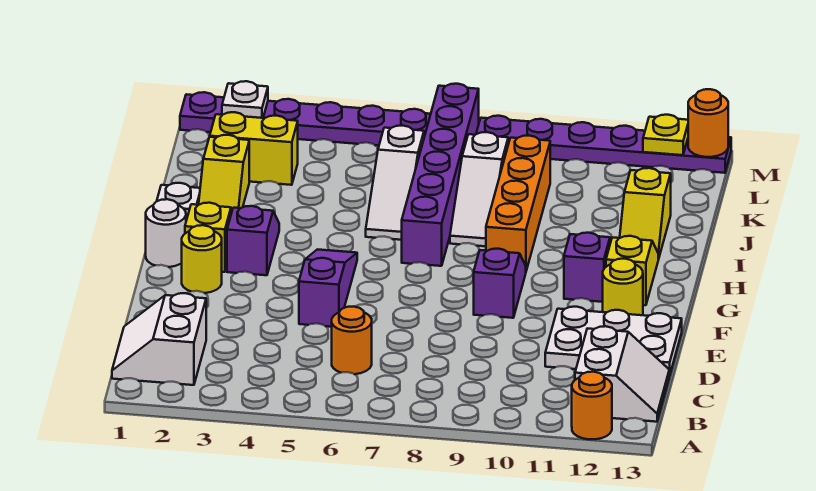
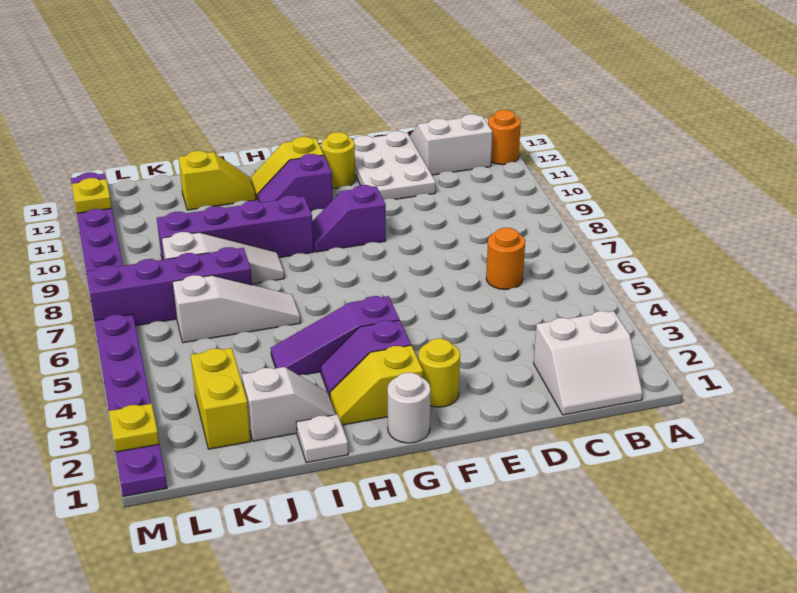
purple slope E5:G5 level 1 top E -> purple slope G4:I4 level 1 top G
purple brick H7:M7 level 1 -> purple brick J7:M7 level 1
orange brick H9:K9 level 1 -> purple brick H9:K9 level 1
yellow slope I2:J2 level 1 top J -> white slope I2:J2 level 1 top J
white plate M2 level 2 -> yellow plate M2 level 2
orange round brick M13 level 2 -> none

